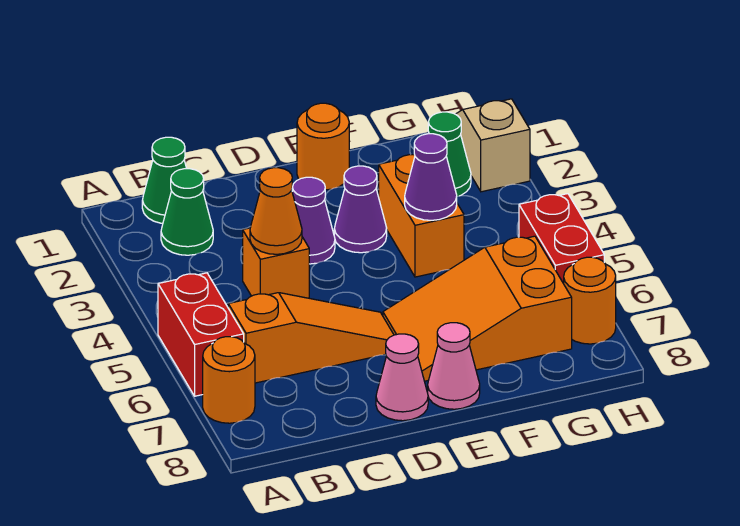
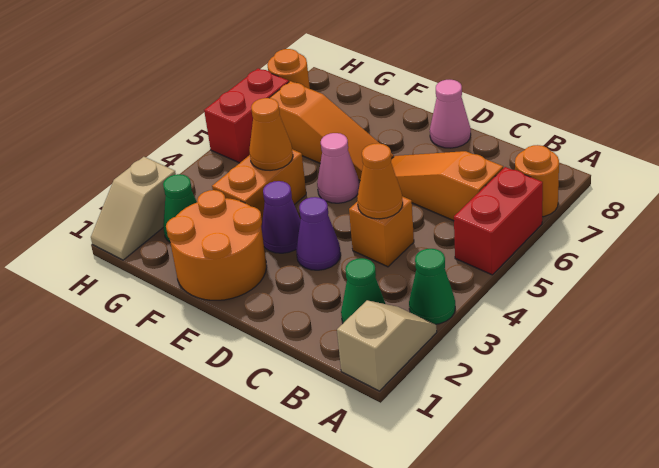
none -> tan slope A1:A2 level 1 top 1
green cone B1 level 1 -> green cone A3 level 1
orange round brick E1 level 1 -> orange round brick E1:F2 level 1
orange slope E6:G7 level 1 top G -> orange slope E6:G6 level 1 top G
pink cone E8 level 1 -> pink cone E5 level 1
purple cone F4 level 2 -> orange cone F4 level 2

